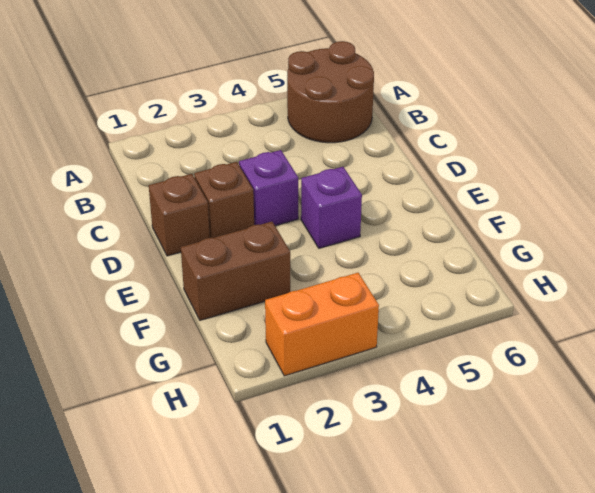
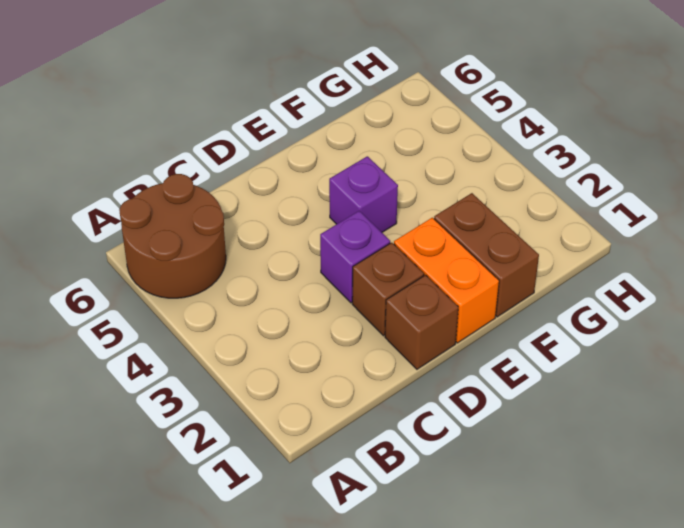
orange brick H2:H3 level 1 -> orange brick E1:E2 level 1

